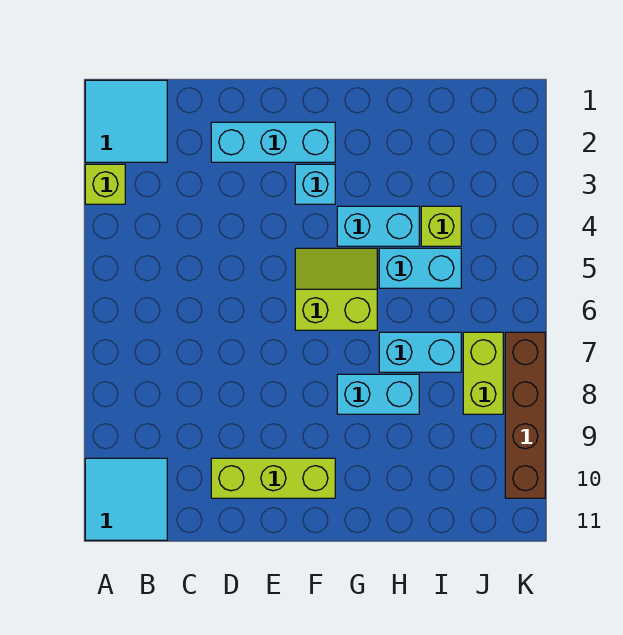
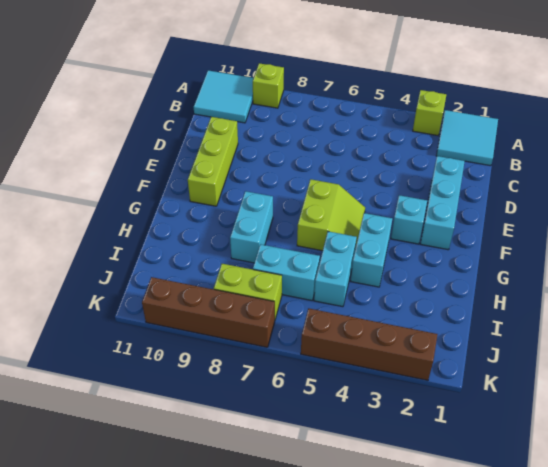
cyan brick H7:I7 level 1 -> cyan brick I6:I7 level 1
lime brick I4 level 1 -> lime brick A9 level 1
none -> brown brick K2:K5 level 1

